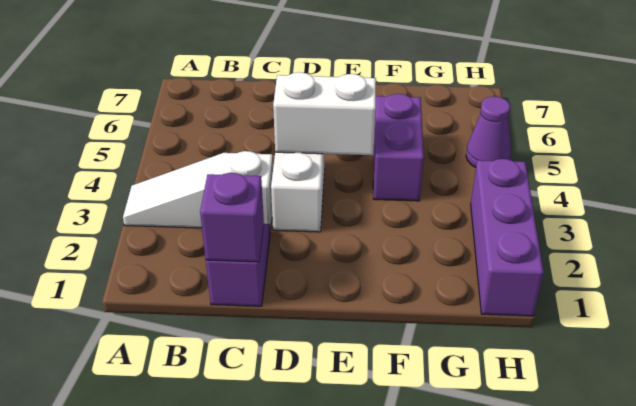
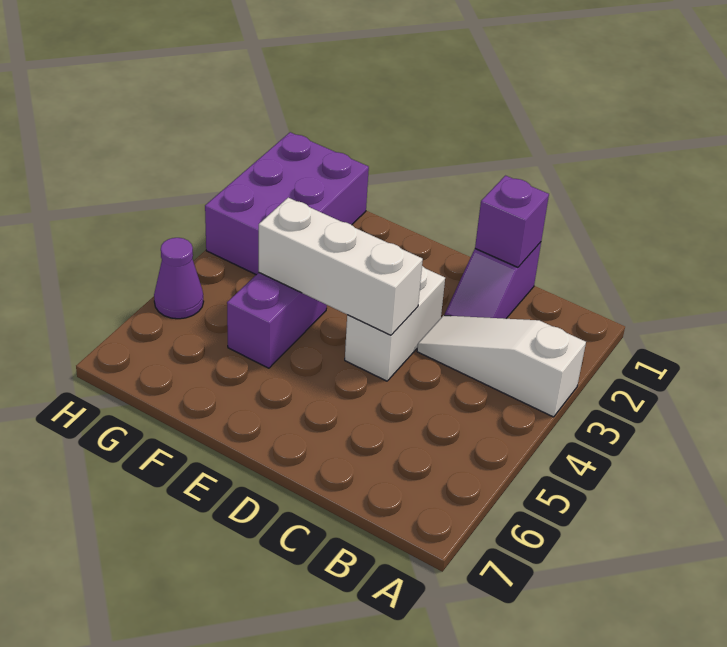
white slope A3:C3 level 1 top C -> white slope A3:C3 level 1 top A
white brick D4:E4 level 2 -> white brick D4:F4 level 2
purple brick H1:H3 level 1 -> purple brick G1:H3 level 1

